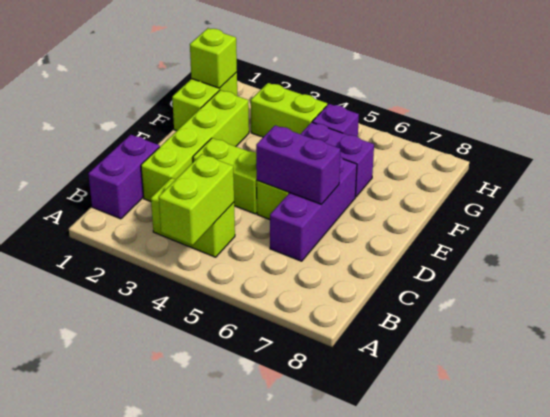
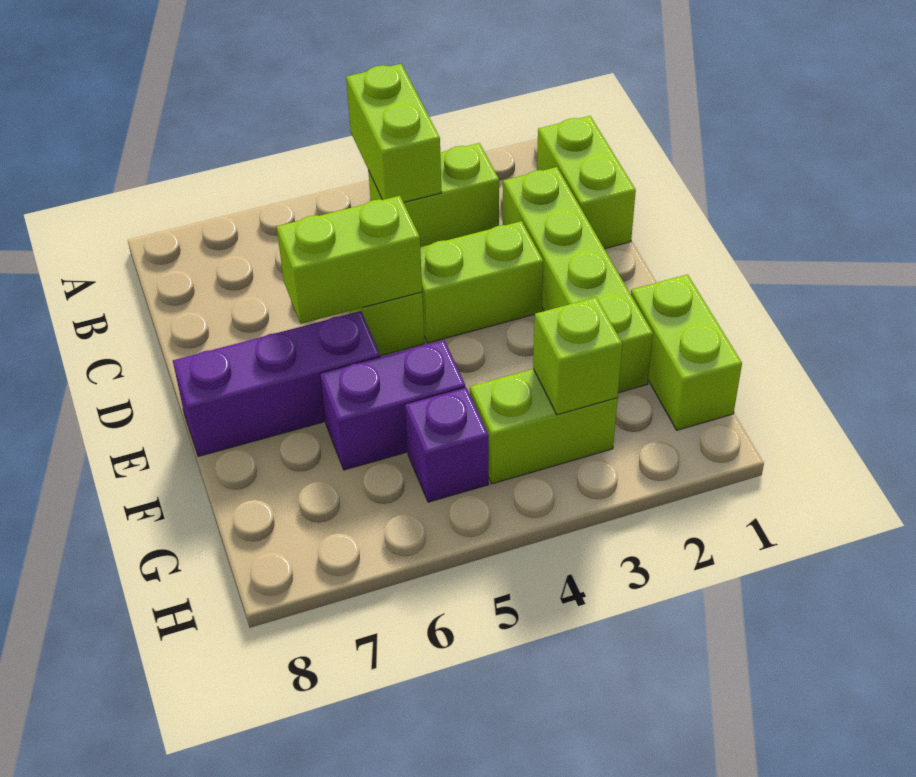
purple brick B1:C1 level 1 -> lime brick B1:C1 level 1
purple brick C6:E6 level 1 -> purple brick E6:E8 level 1
purple brick D5:D6 level 2 -> lime brick D5:D6 level 2
lime brick G1 level 2 -> lime brick G3 level 2

